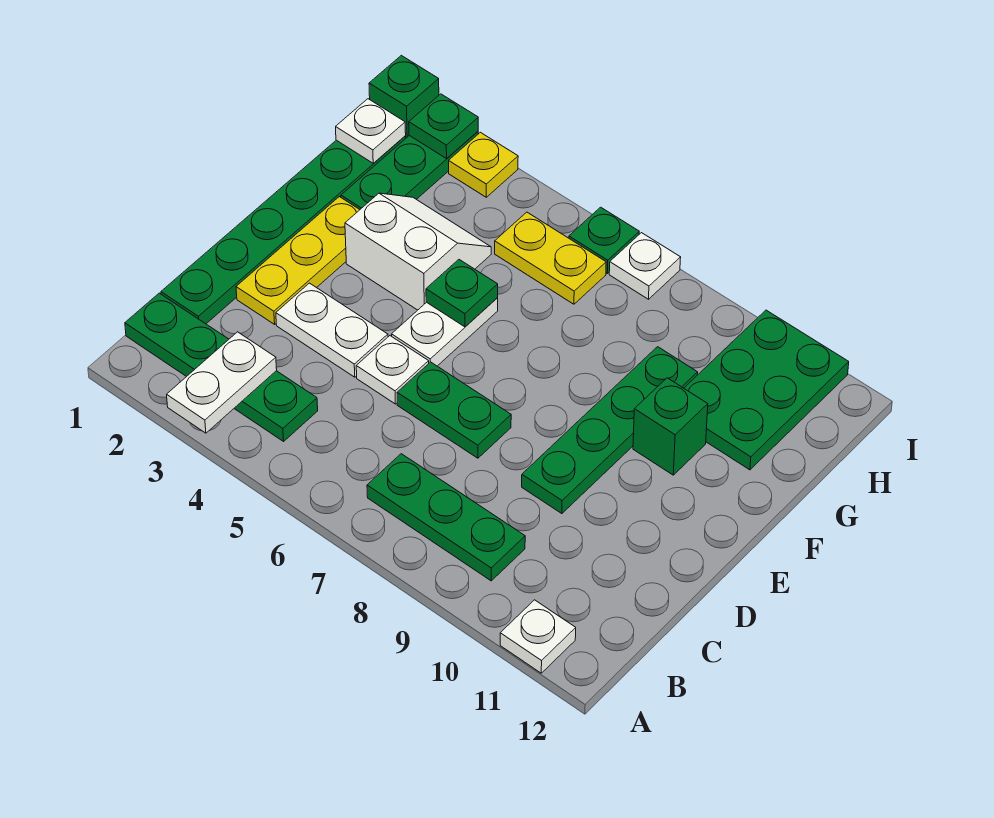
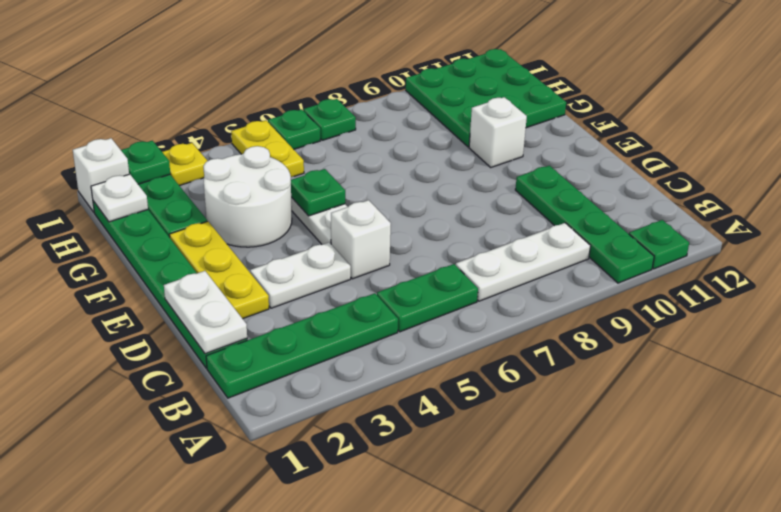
white plate A3:B3 level 2 -> white plate C1:D1 level 2
white plate A11 level 1 -> green plate A11 level 1
green plate B7:B9 level 1 -> white plate B7:B9 level 1
white plate D5 level 1 -> white brick D5 level 1
green plate D6:D7 level 1 -> green plate B5:B6 level 1
green plate D9:G9 level 1 -> green plate A10:D10 level 1
white slope F3:G4 level 1 top F -> white round brick F3:G4 level 1
green brick F10 level 1 -> white brick F10 level 1
green plate G10:I11 level 1 -> green plate G10:I12 level 1
yellow plate H5:H6 level 1 -> yellow plate H5:I5 level 1
green brick I1 level 1 -> white brick I1 level 1
white plate I7 level 1 -> green plate I7 level 1

